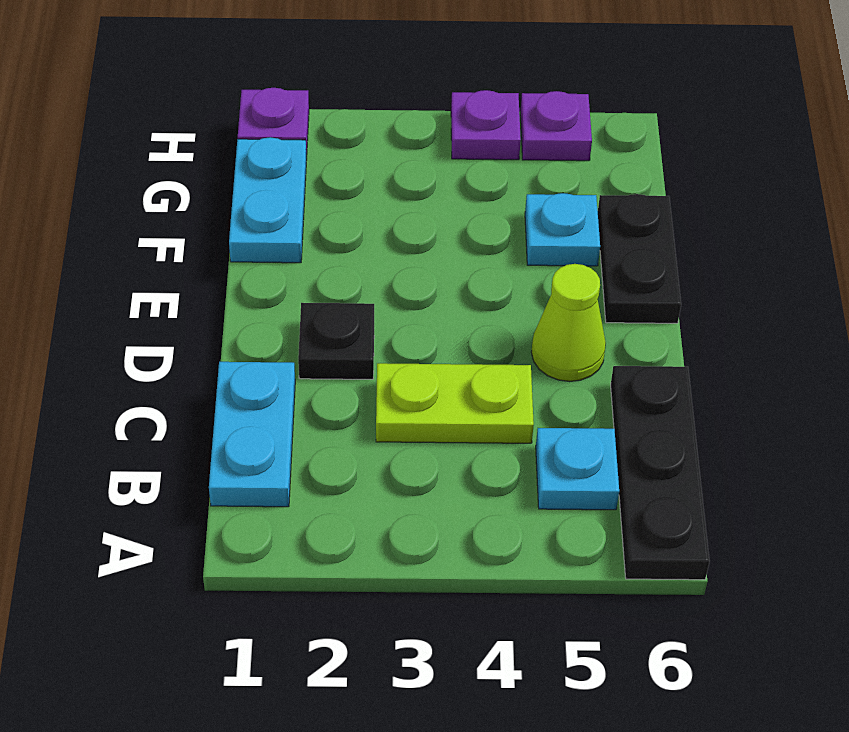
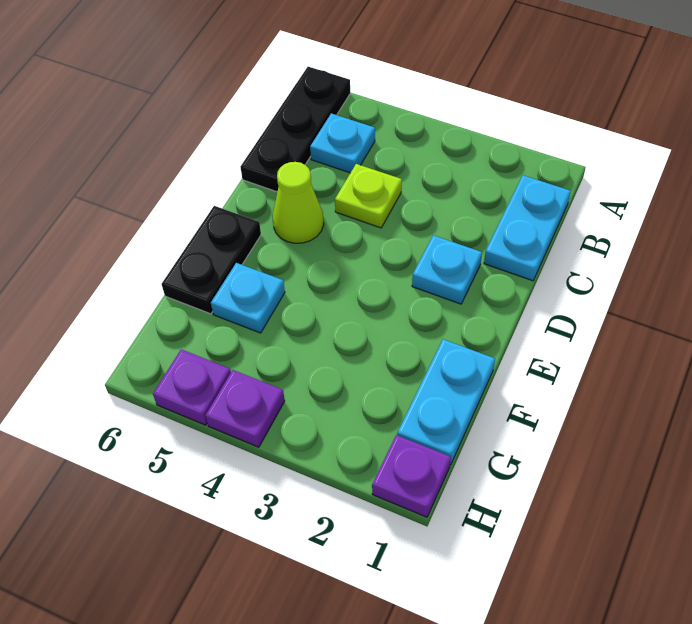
lime plate C3:C4 level 1 -> lime plate C4 level 1
black plate D2 level 1 -> cyan plate D2 level 1

